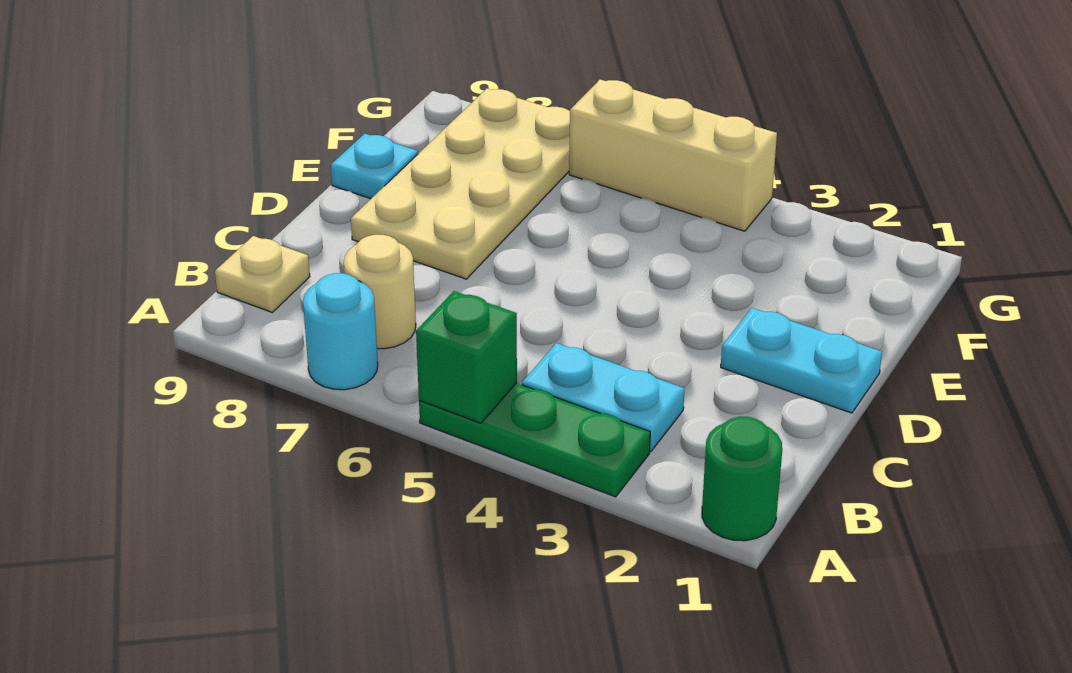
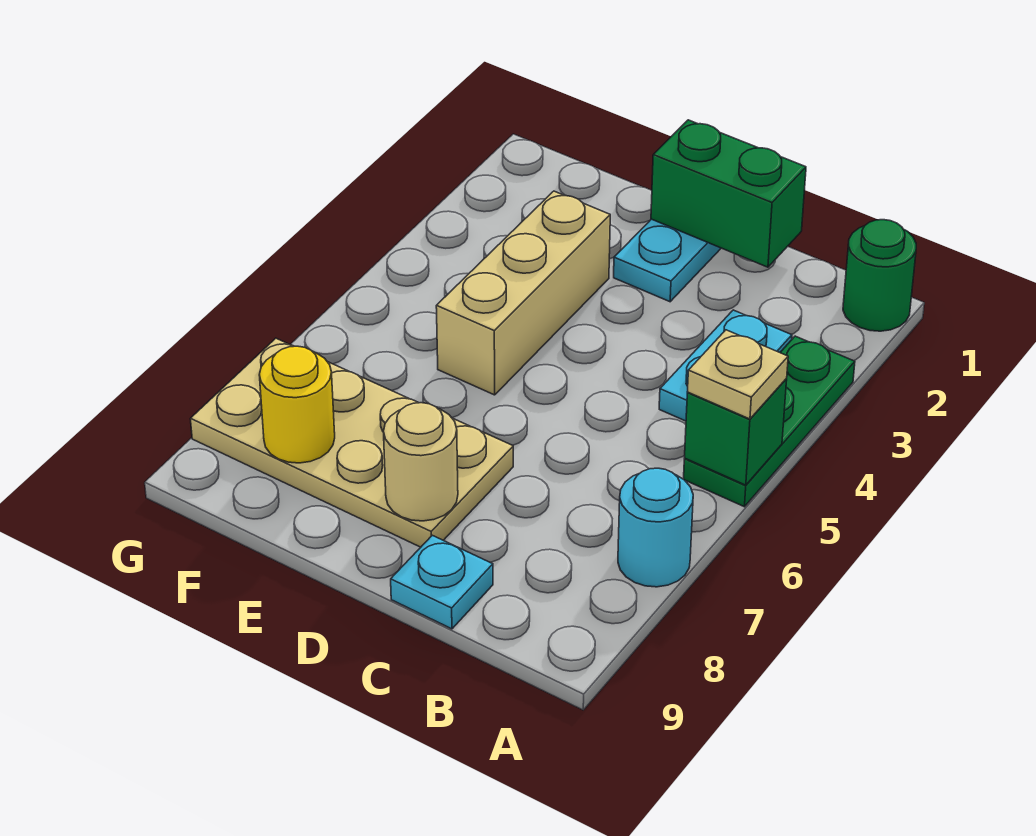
tan round brick B7 level 1 -> tan round brick D8 level 2
tan plate B9 level 1 -> tan plate A5 level 3
none -> green brick C1:D1 level 2
cyan plate E9 level 1 -> cyan plate C9 level 1
none -> yellow round brick F8 level 2
tan brick G4:G6 level 1 -> tan brick E3:E5 level 1

